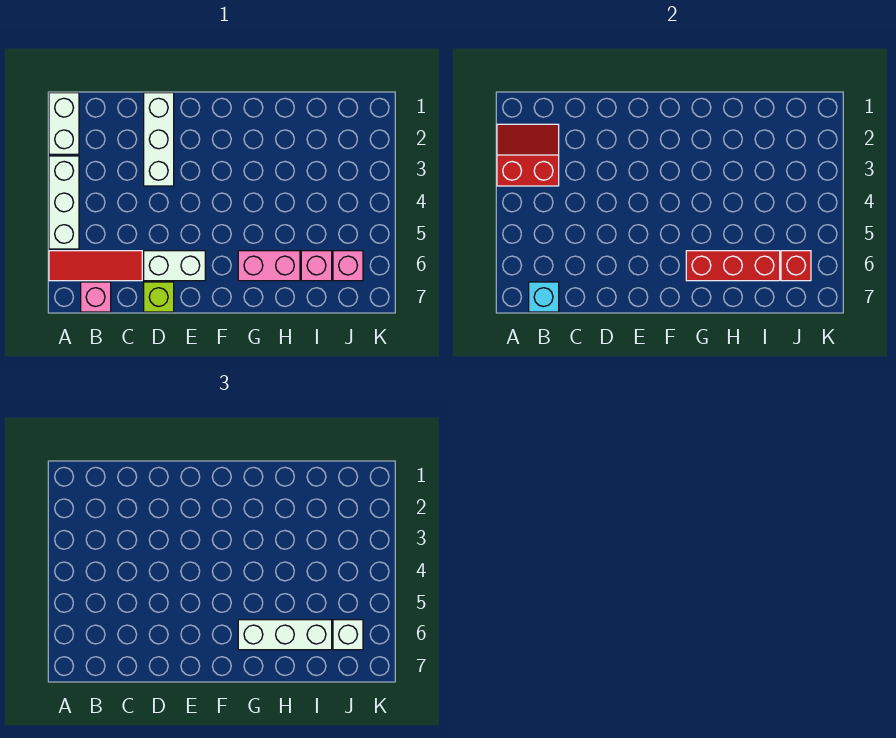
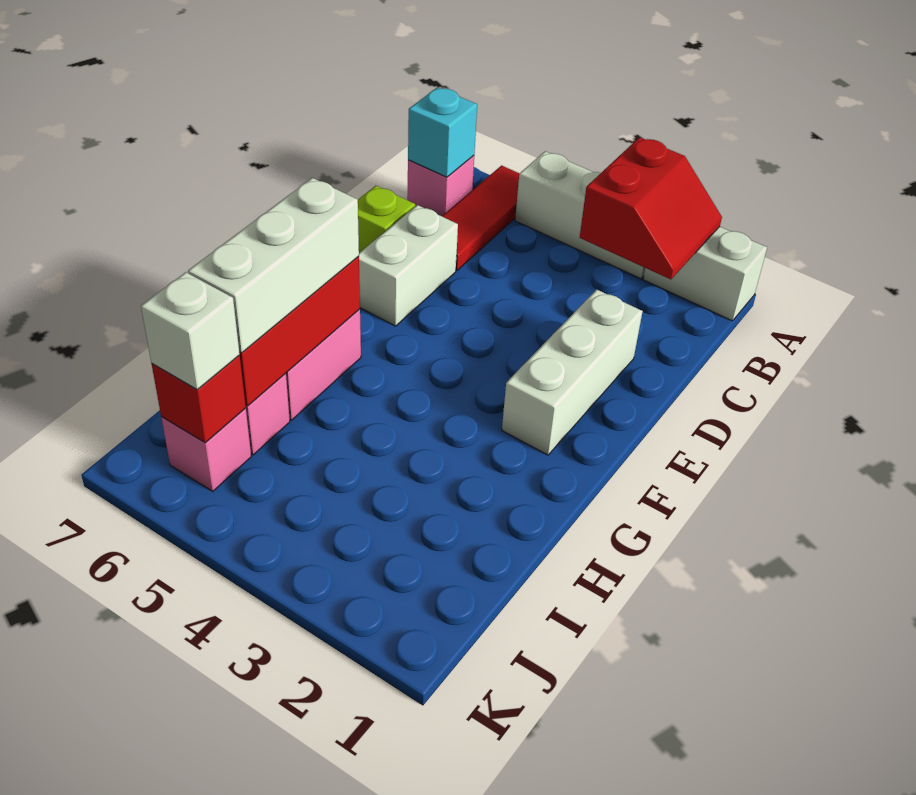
white brick D1:D3 level 1 -> white brick D2:F2 level 1

